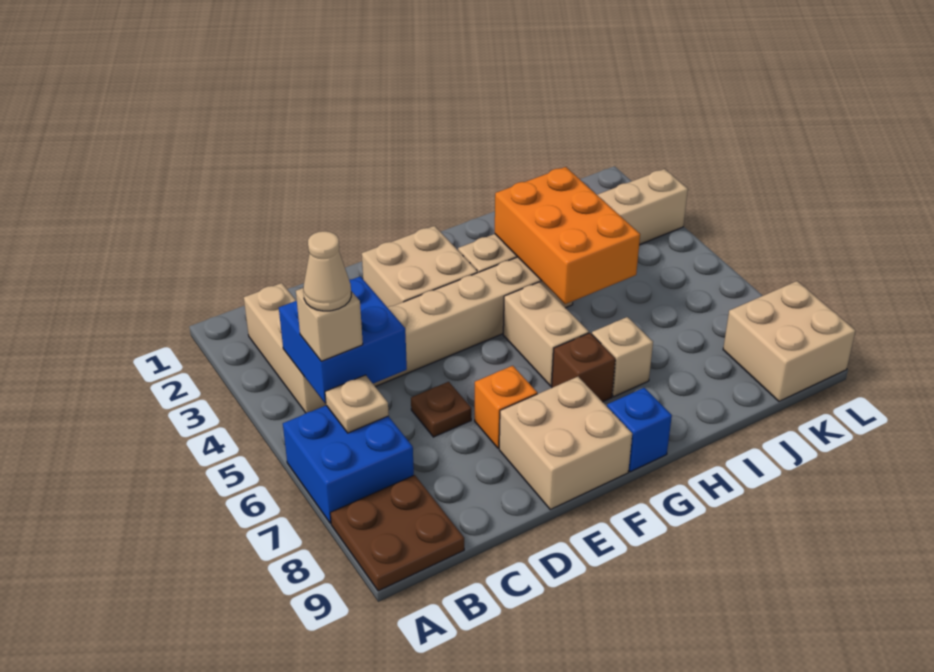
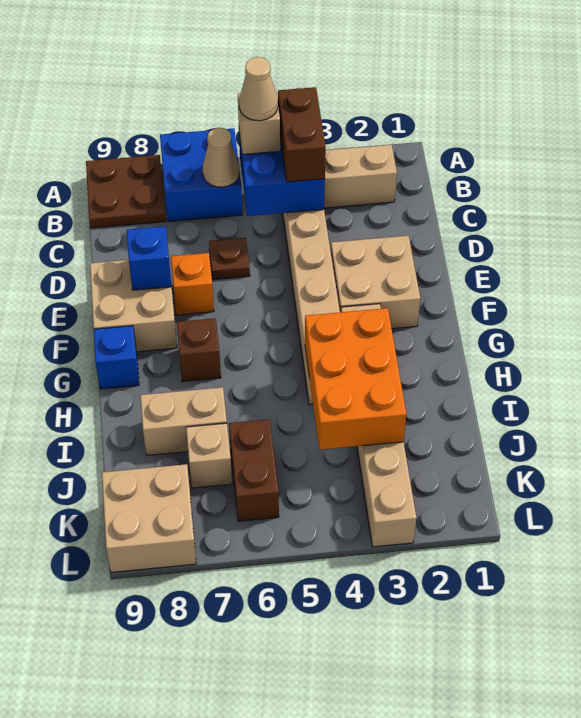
none -> brown brick B4:C4 level 3
tan plate B6 level 2 -> tan cone B6 level 2
none -> blue brick E8 level 2
tan brick G5:G6 level 1 -> tan brick I7:I8 level 1
orange brick H3:I5 level 2 -> orange brick H3:J4 level 2
tan brick H7 level 1 -> tan brick J7 level 1
none -> brown brick J6:K6 level 1

